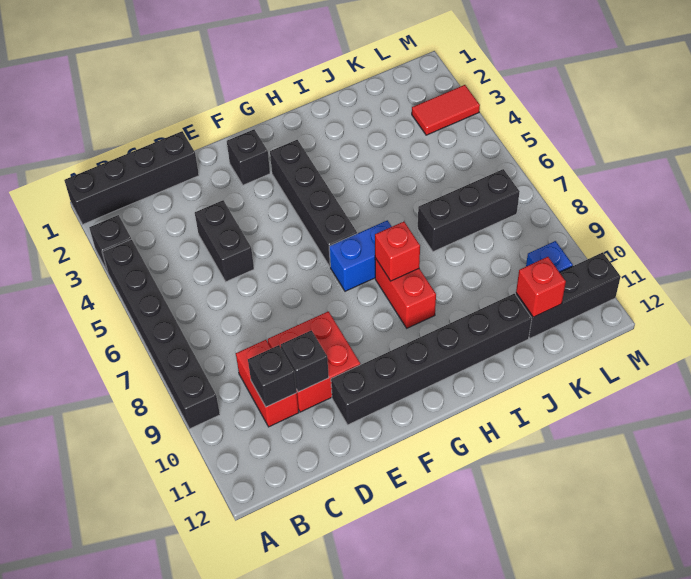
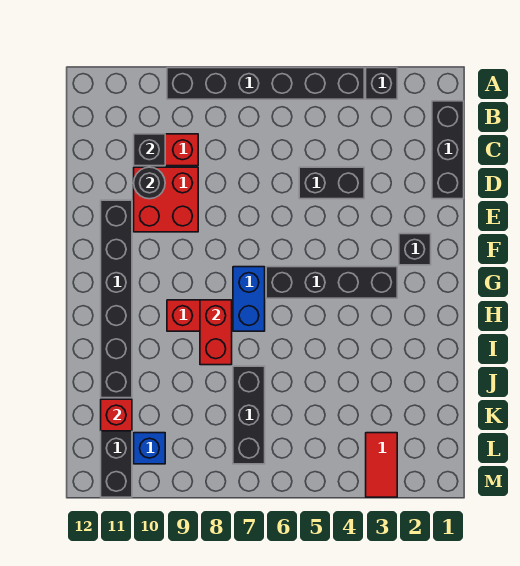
black brick A1:D1 level 1 -> black brick B1:D1 level 1
black brick D10 level 2 -> black round brick D10 level 2
red brick H8 level 2 -> red brick H8:I8 level 2

